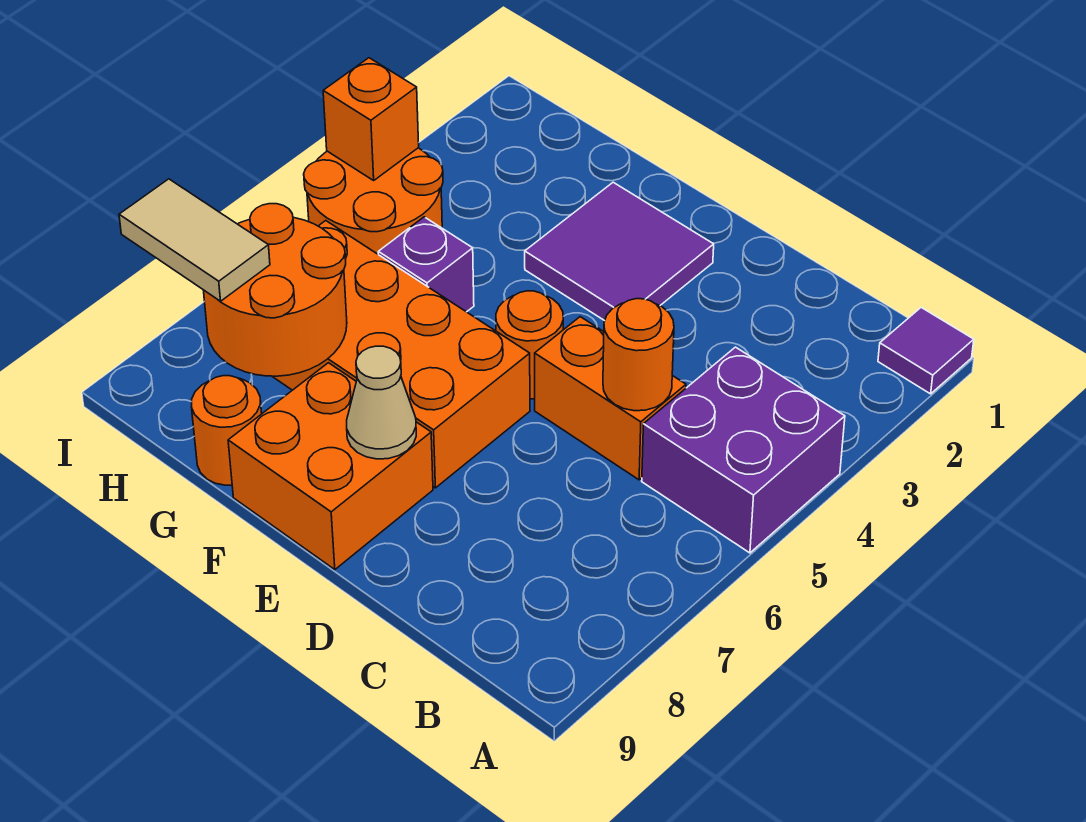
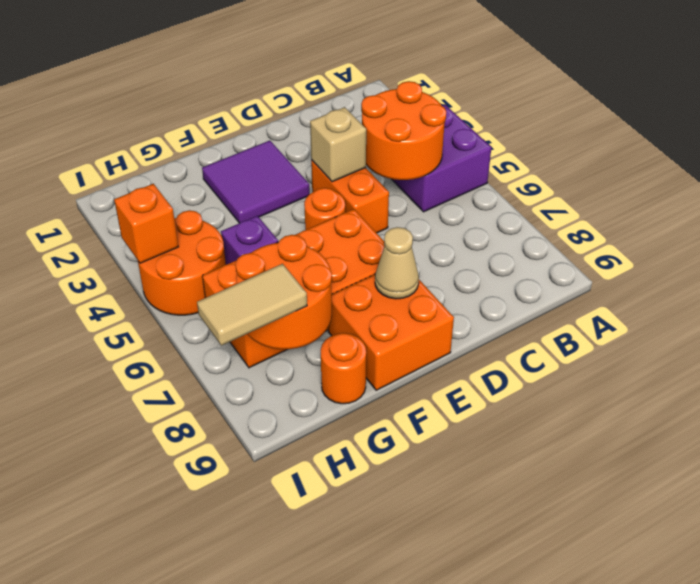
purple tile A1 level 1 -> none
orange brick C5:D5 level 1 -> orange brick D4:D5 level 1
orange round brick C5 level 2 -> orange round brick B4:C5 level 2
none -> tan brick D4 level 2

